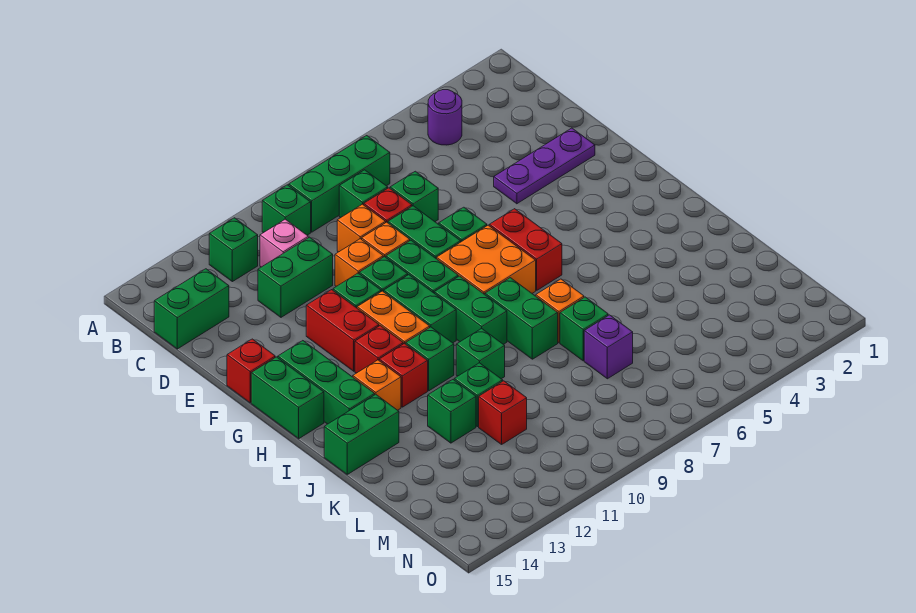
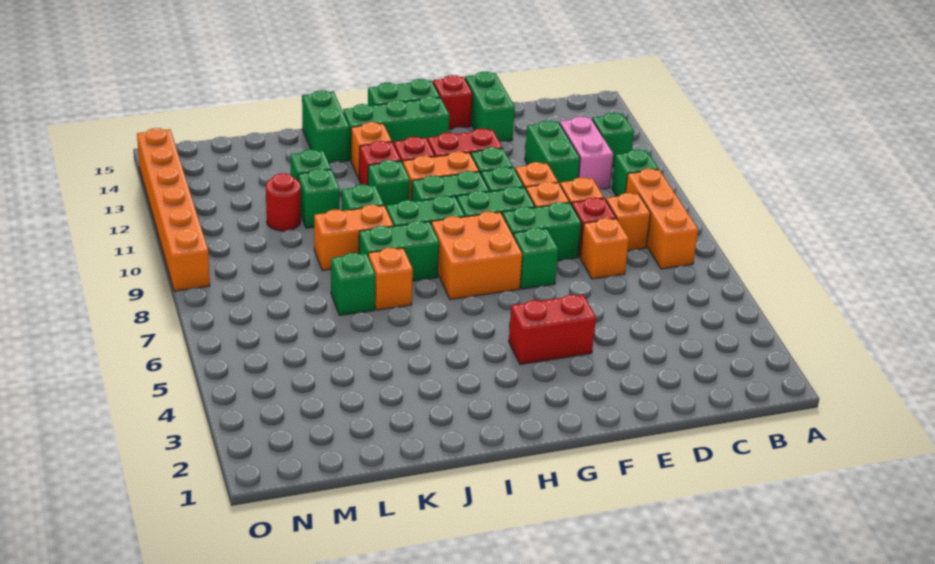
purple round brick B4 level 1 -> none
green brick B7:B9 level 1 -> orange brick B7:B9 level 1
green brick C8 level 1 -> orange brick C8 level 1
pink brick C11 level 1 -> pink brick C11:C12 level 1
green brick C14:C15 level 1 -> green brick E14:E15 level 1
green brick D7 level 1 -> orange brick D7 level 1
purple plate E2:E4 level 1 -> none
red brick G6:H6 level 1 -> red brick F4:G4 level 1
none -> orange brick J9:K9 level 1
purple brick L7 level 1 -> none
red brick L11 level 1 -> red round brick L11 level 1
none -> orange brick O9:O14 level 1

